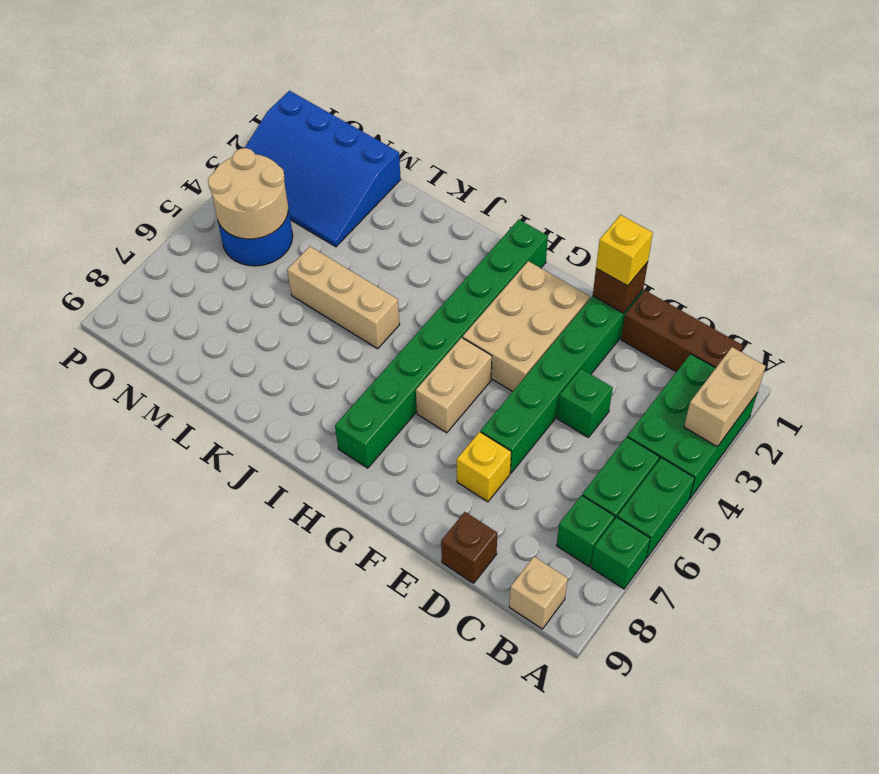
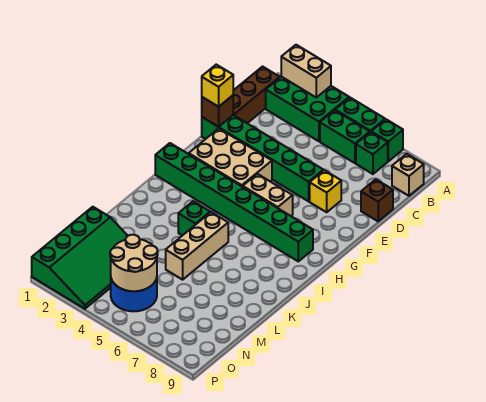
green brick D4 level 1 -> green brick J4 level 1
blue slope M1:P3 level 1 top 1 -> green slope M1:P3 level 1 top 1

